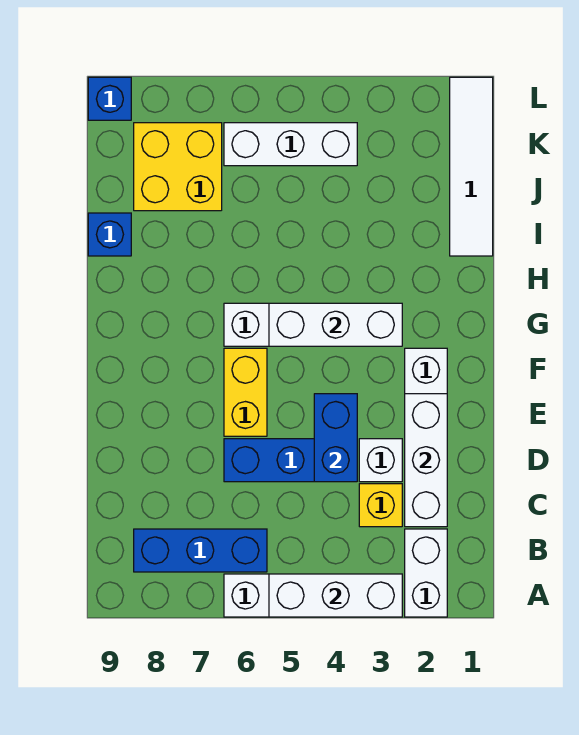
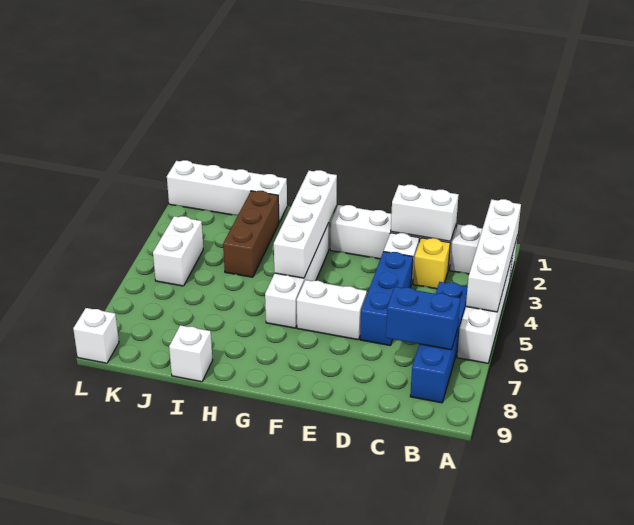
white brick A3:A5 level 2 -> white brick A2:A5 level 2
blue brick B6:B8 level 1 -> blue brick B5:B8 level 1
white brick C2:E2 level 2 -> white brick C2:D2 level 2
blue brick D4:E4 level 2 -> blue brick B7:C7 level 2
yellow brick E6:F6 level 1 -> white brick E6:F6 level 1
white brick G3:G5 level 2 -> white brick G2:G5 level 2
white tile I1:L1 level 1 -> white brick I1:L1 level 1
none -> brown brick I2:I4 level 1
blue brick I9 level 1 -> white brick I9 level 1
yellow brick J7:K8 level 1 -> none
white brick K4:K6 level 1 -> white brick K4:K5 level 1
blue brick L9 level 1 -> white brick L9 level 1

